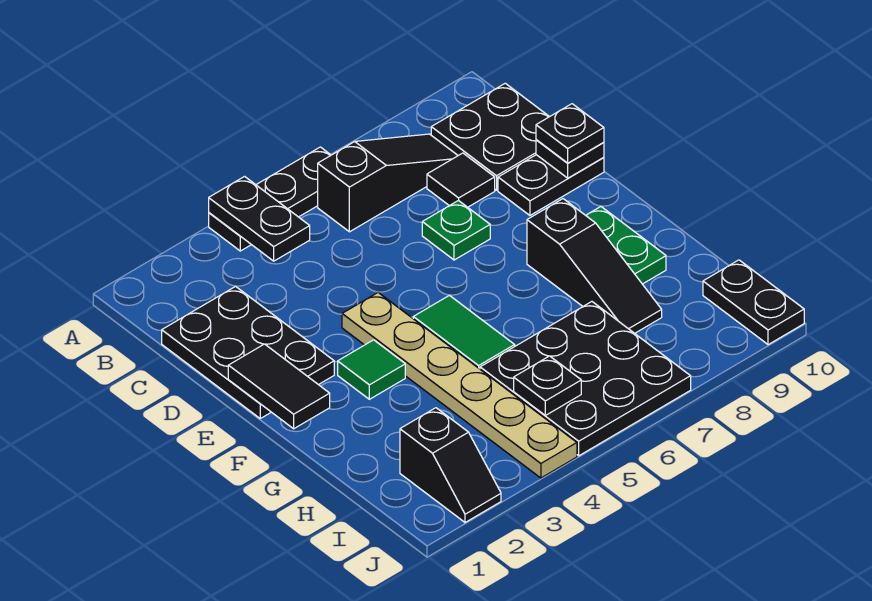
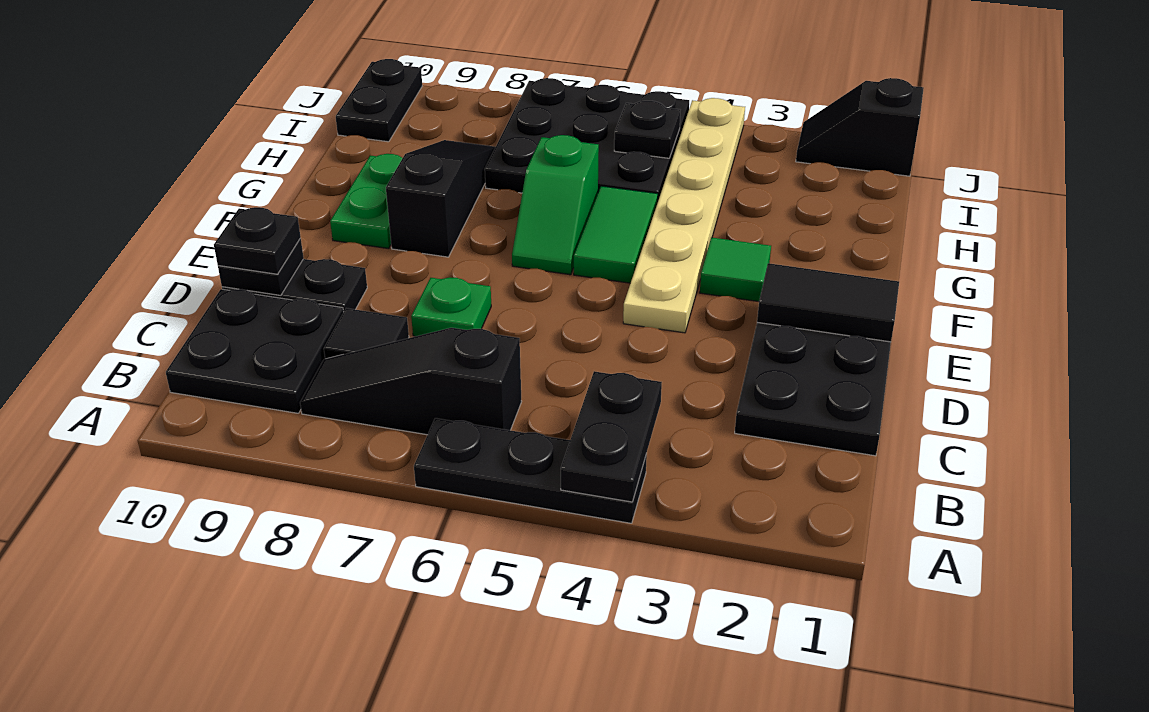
black tile E1:F1 level 2 -> black tile E1:E2 level 2
none -> green slope F6:G6 level 1 top G
black slope I2:J2 level 1 top I -> black slope J1:J2 level 1 top 1

